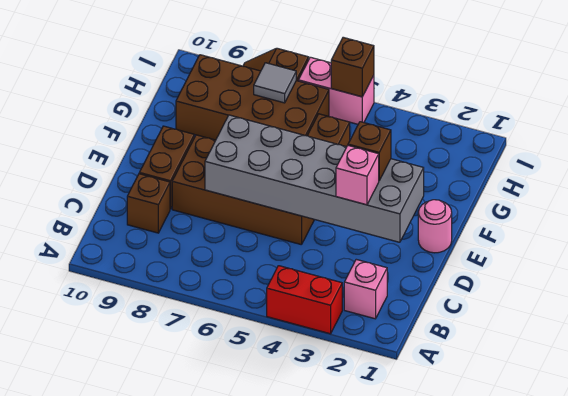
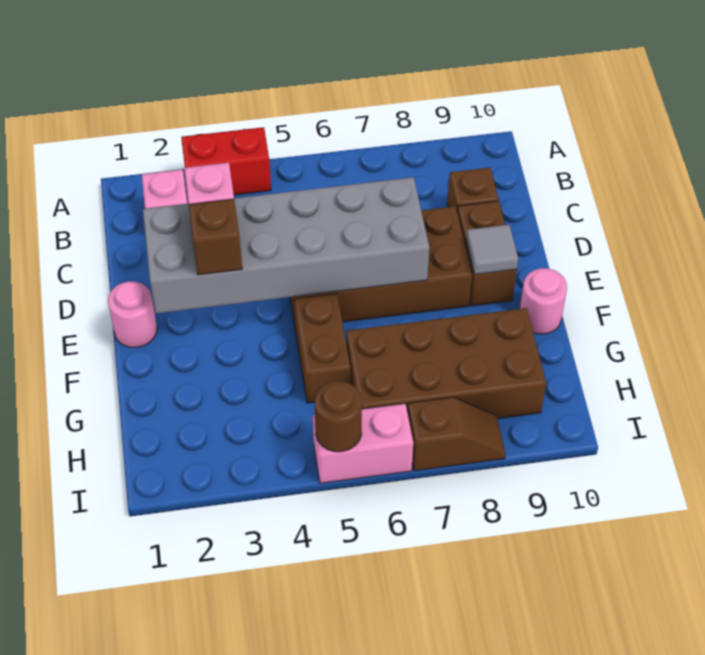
none -> pink round brick F10 level 1
grey tile H7 level 2 -> grey tile E9 level 2
brown brick I5 level 2 -> brown round brick I5 level 2

